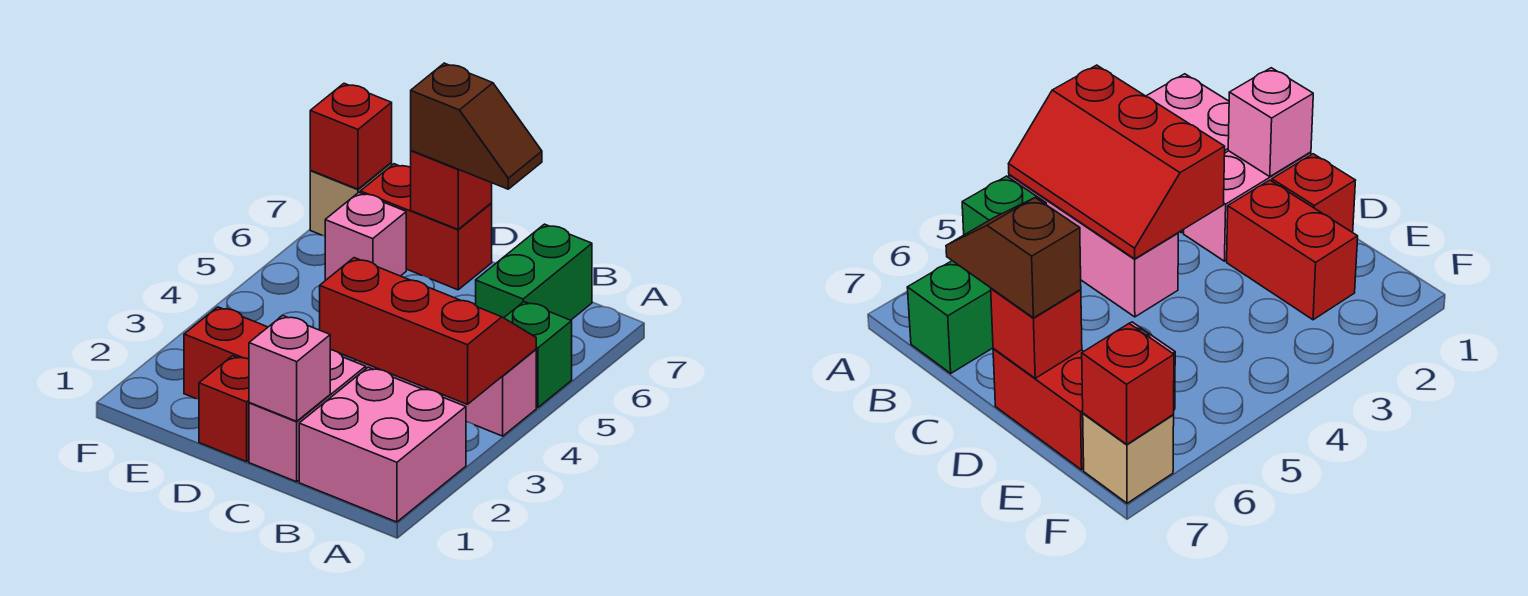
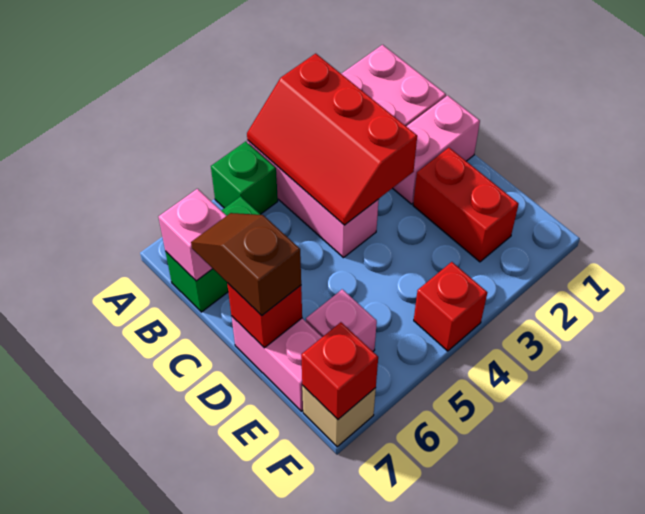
pink brick C1 level 2 -> pink brick B7 level 2
red brick D1 level 1 -> red brick F4 level 1
red brick D7:E7 level 1 -> pink brick D7:E7 level 1

